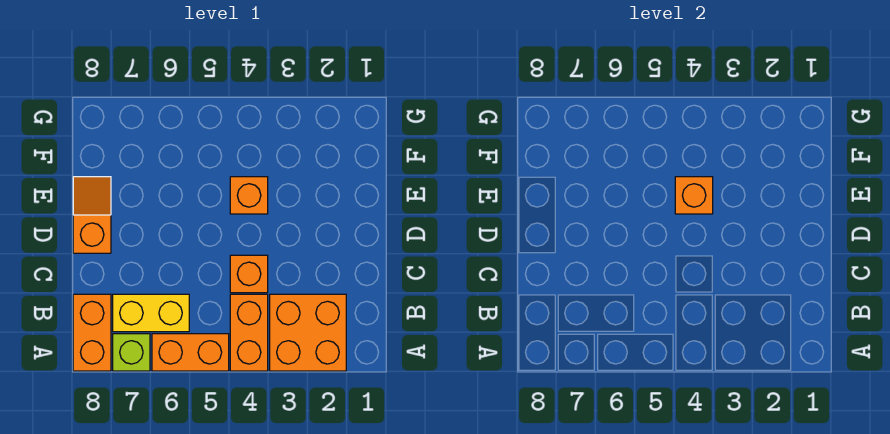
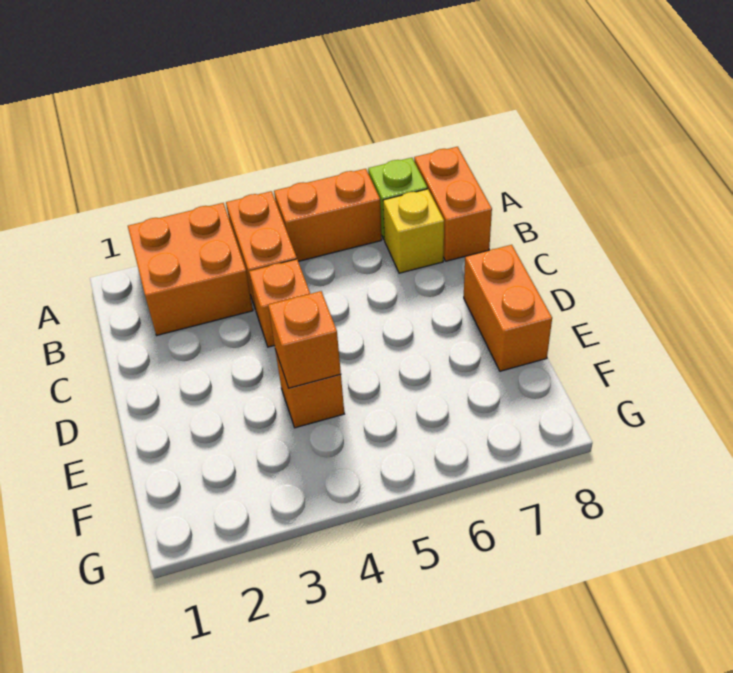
yellow brick B6:B7 level 1 -> yellow brick B7 level 1
orange slope D8:E8 level 1 top D -> orange brick D8:E8 level 1

